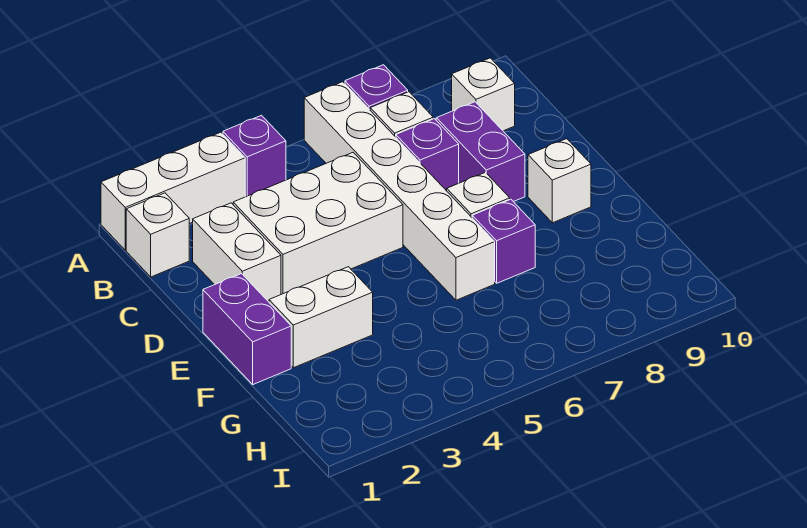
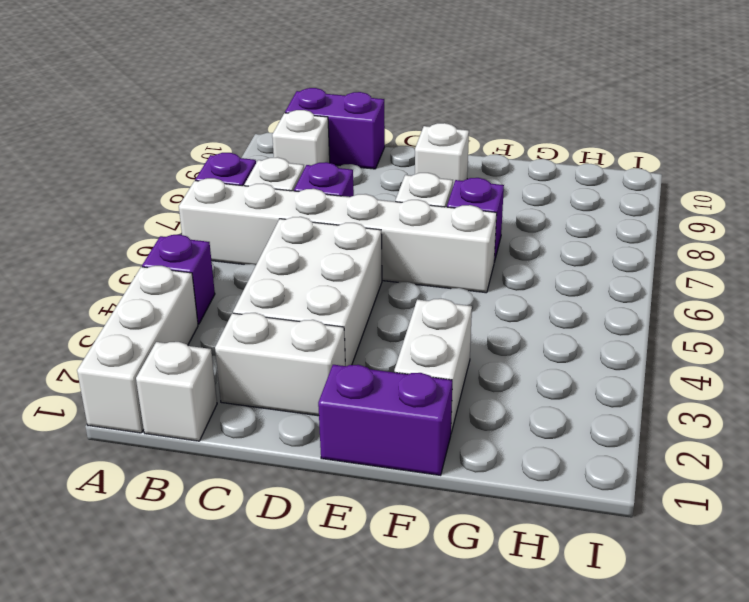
purple brick C8:D8 level 1 -> purple brick B10:C10 level 1

